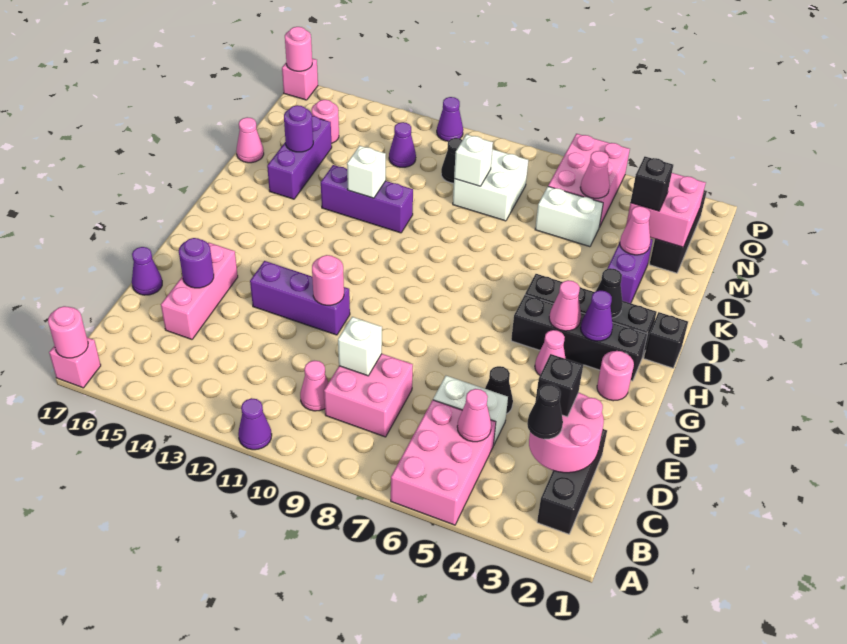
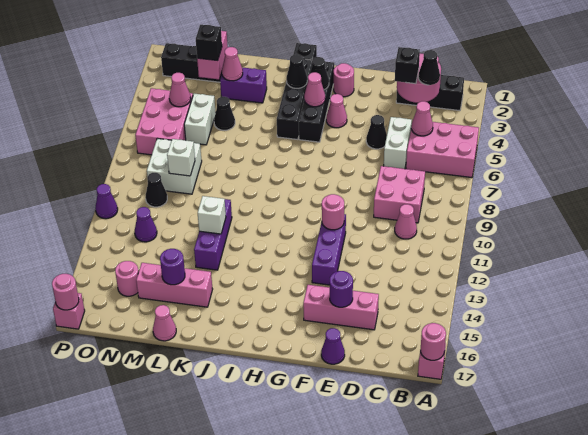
purple cone A11 level 1 -> none
white brick D9 level 2 -> none
purple cone H3 level 2 -> black cone H3 level 2
purple brick K15:M15 level 1 -> pink brick K15:M15 level 1
none -> black cone L5 level 1
pink brick M2:N3 level 2 -> pink brick M2:M3 level 2
pink brick N5:P6 level 1 -> pink brick N5:O7 level 1

